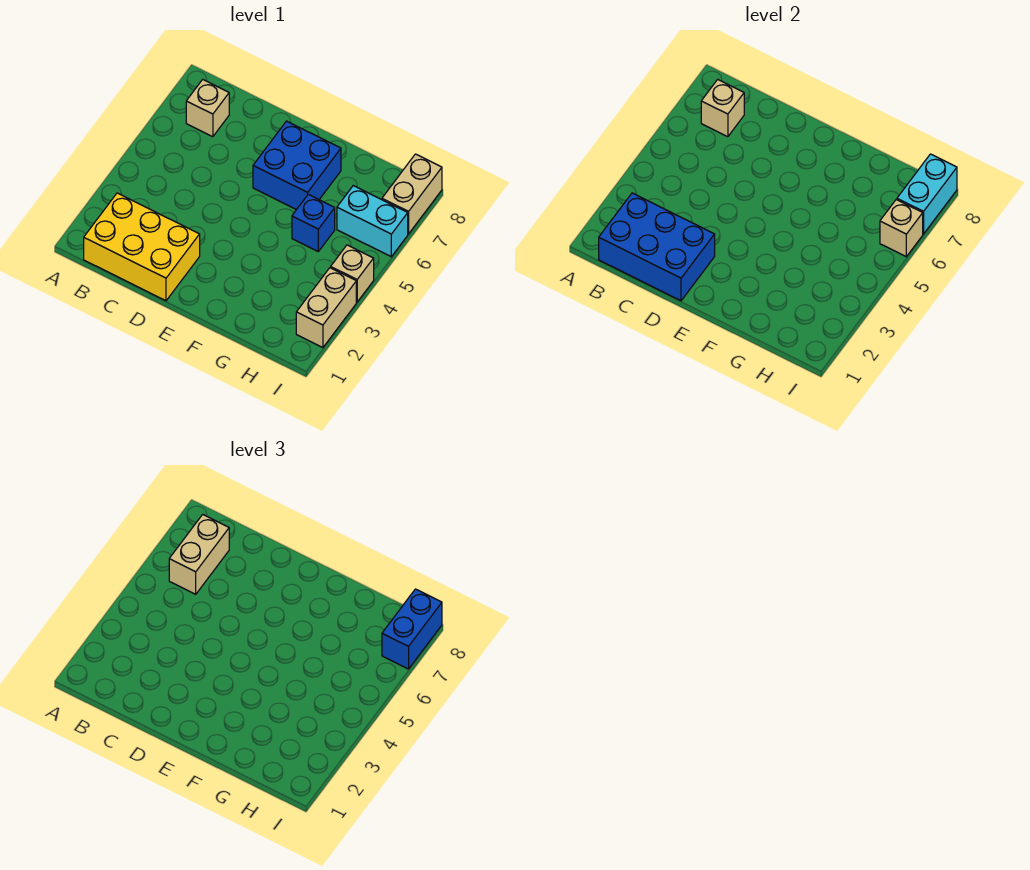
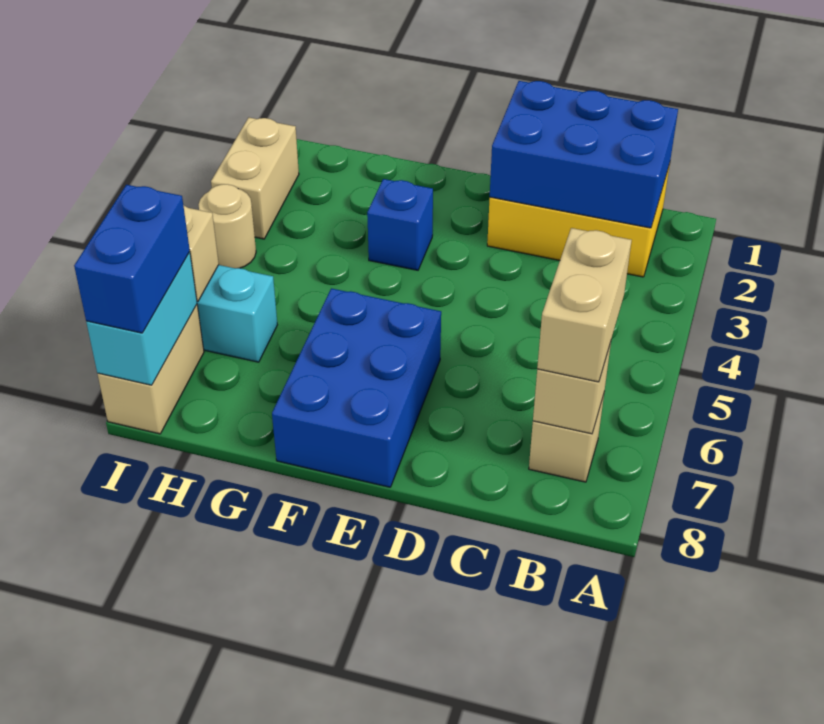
blue brick E6:F7 level 1 -> blue brick E6:F8 level 1
blue brick G5 level 1 -> blue brick F3 level 1
tan brick I4 level 1 -> tan round brick I4 level 1

